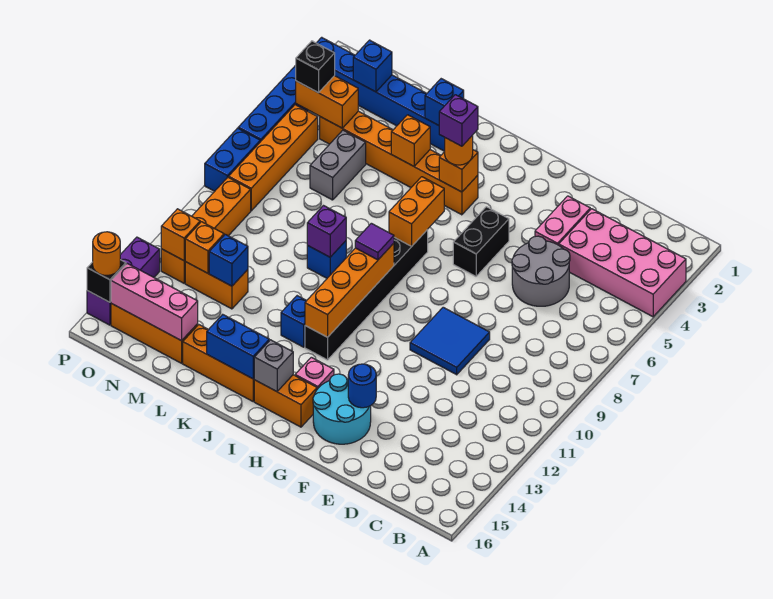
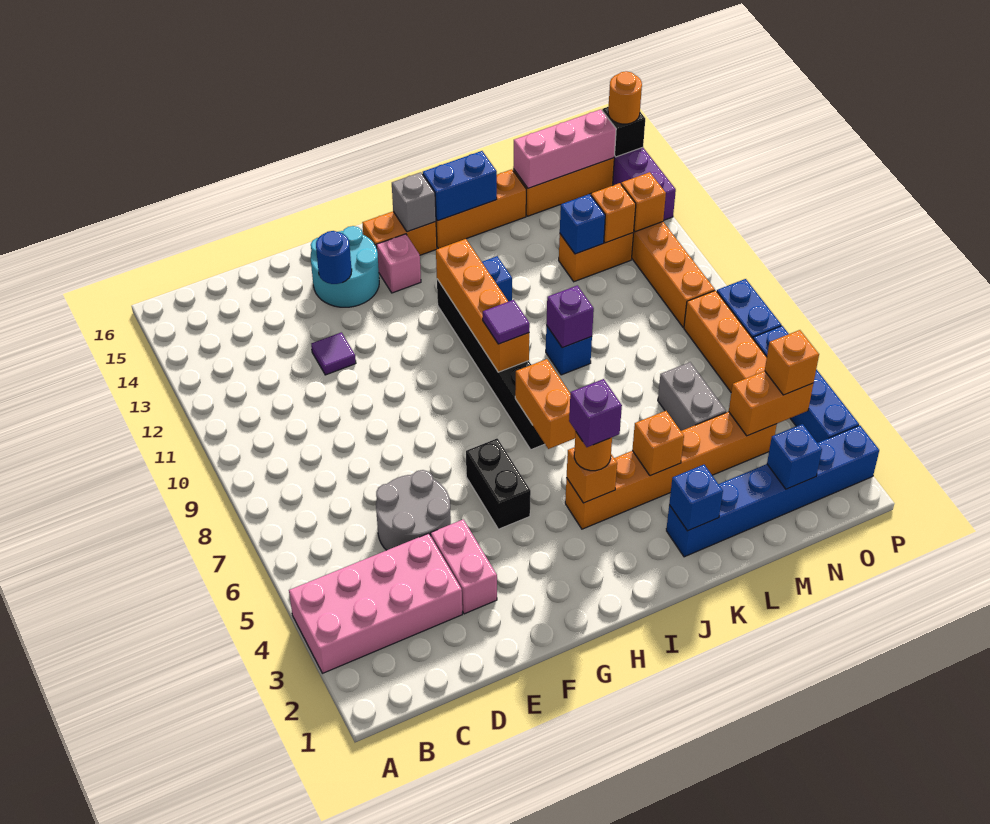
blue tile E9:F10 level 1 -> none
none -> purple tile E12 level 1
black brick O4 level 3 -> orange brick O4 level 3

